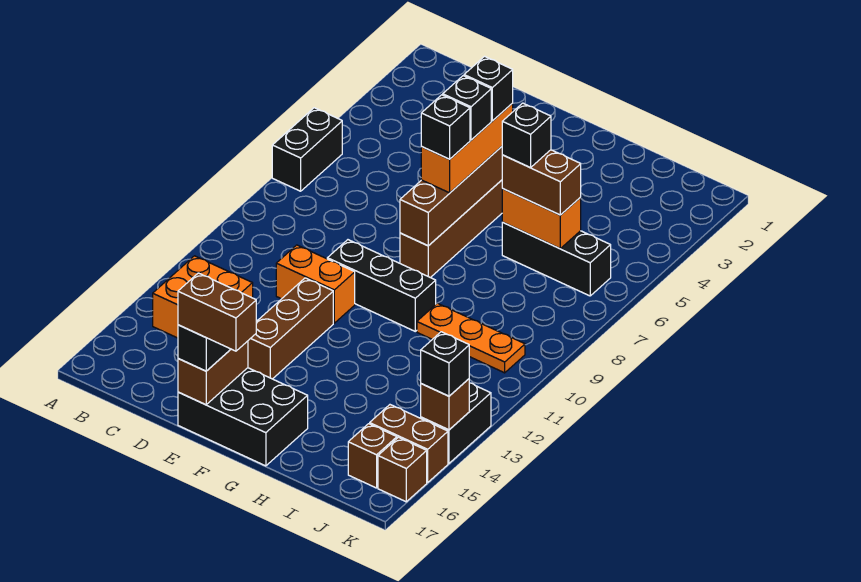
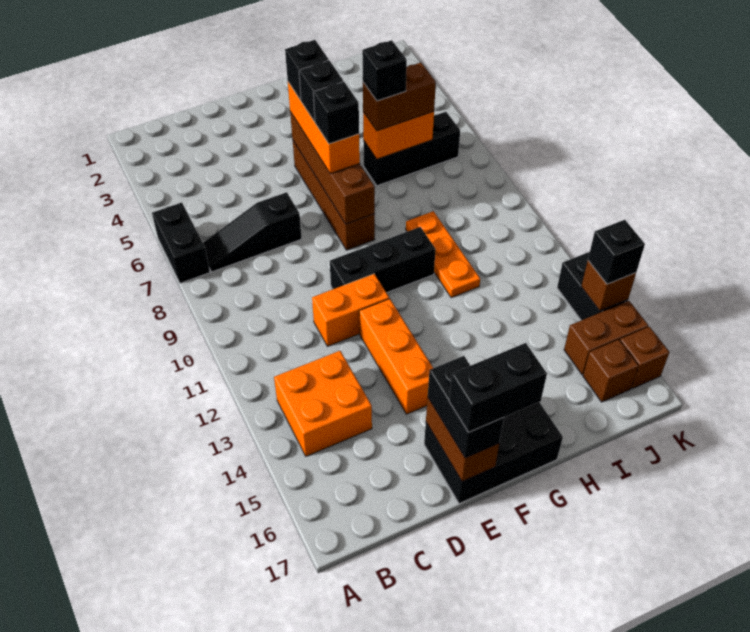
none -> black slope B7:D7 level 1 top D
brown brick E12:E14 level 1 -> orange brick E12:E14 level 1
brown brick E17:F17 level 4 -> black brick E17:F17 level 4
orange plate H10:J10 level 1 -> orange plate H9:H11 level 1

